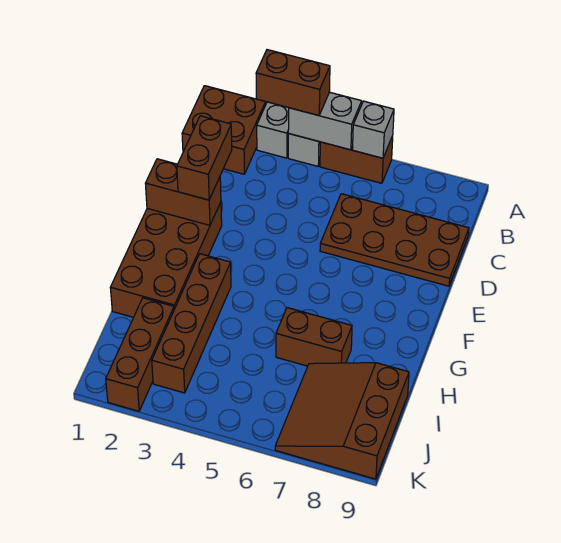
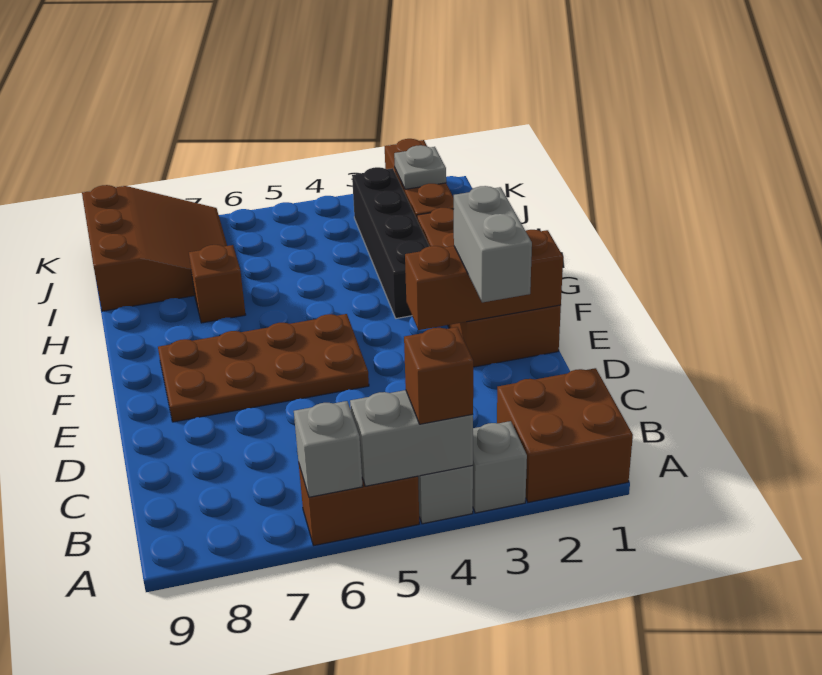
brown brick A3:A4 level 3 -> brown brick A4 level 3
brown plate C6:D9 level 1 -> brown plate E5:F8 level 1
brown brick D2:E2 level 3 -> grey brick D2:E2 level 3
brown brick E1:E2 level 2 -> brown brick E1:E3 level 2
brown brick G3:J3 level 1 -> black brick G3:J3 level 1
brown brick H6:H7 level 1 -> brown brick H7 level 1
none -> grey plate J2 level 2

